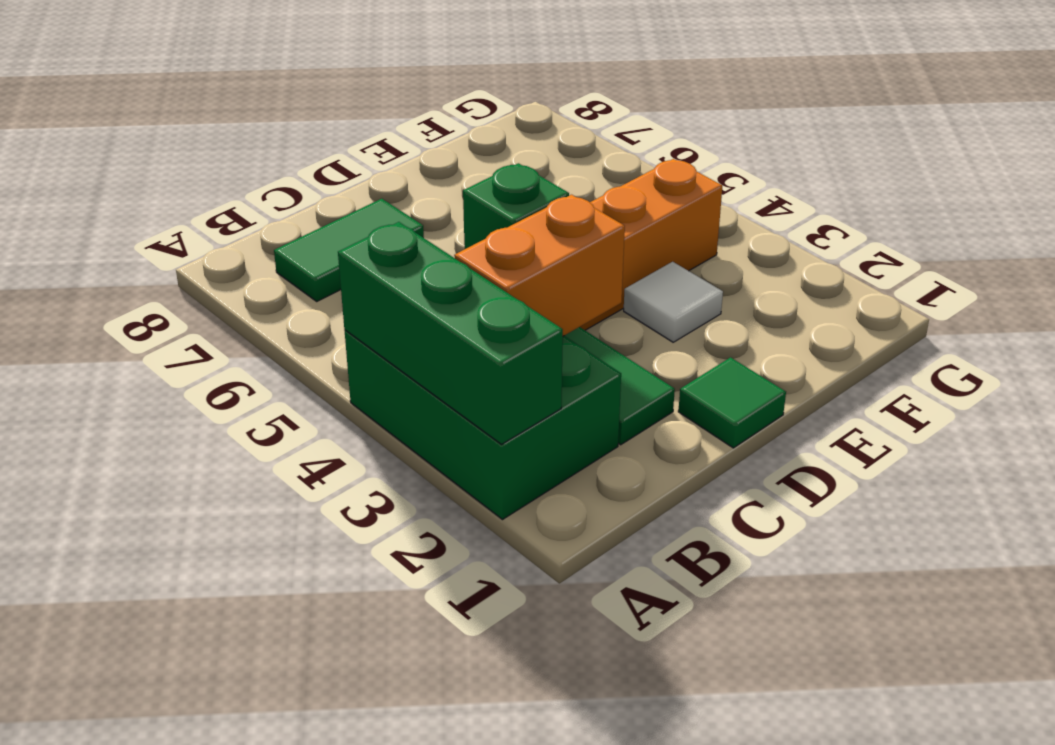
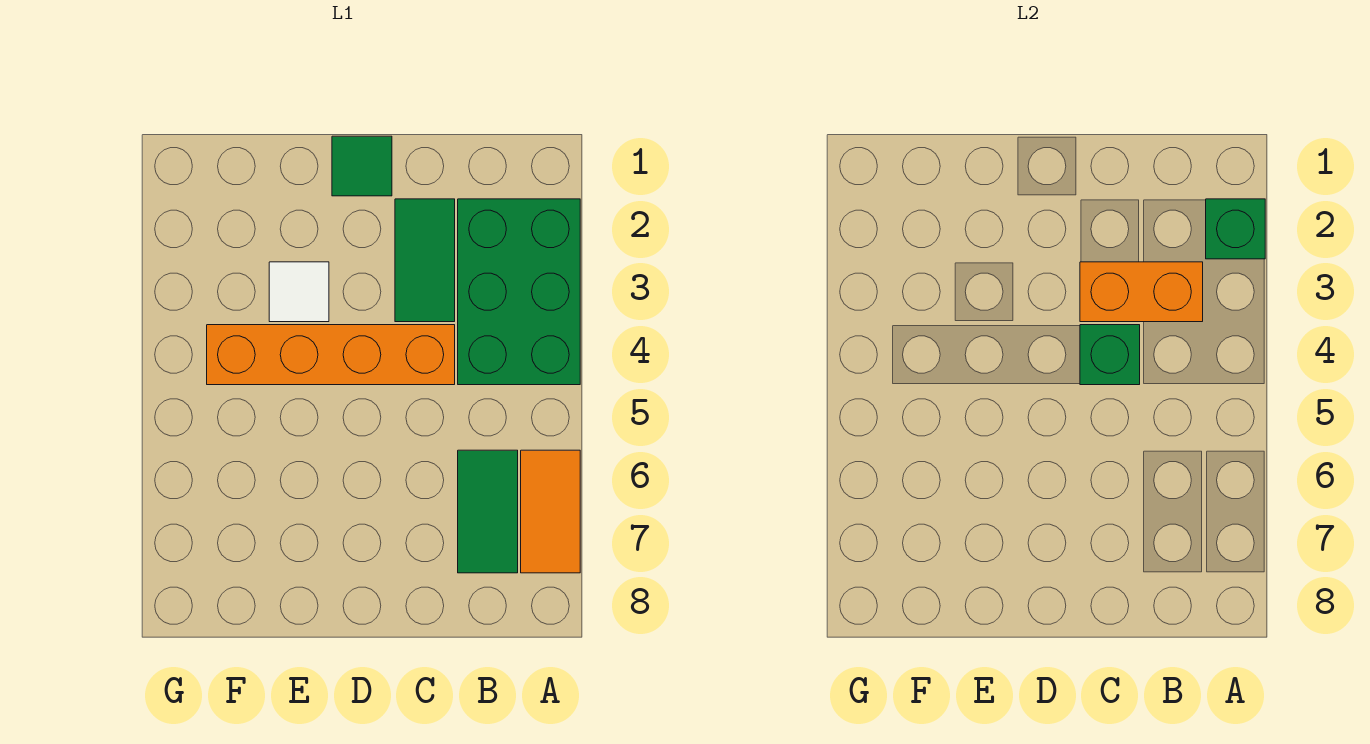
green brick A2:A4 level 2 -> green brick A2 level 2
none -> orange tile A6:A7 level 1
green tile B7:C7 level 1 -> green tile B6:B7 level 1

